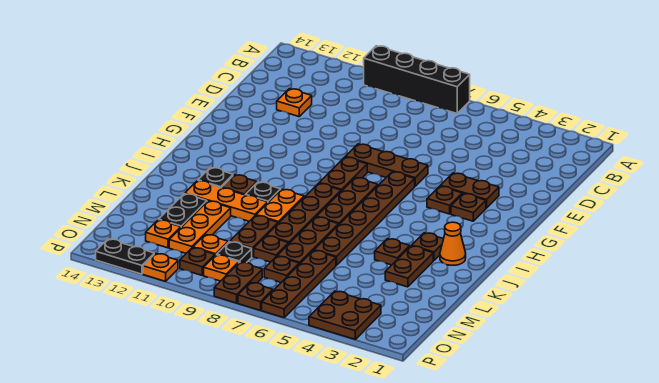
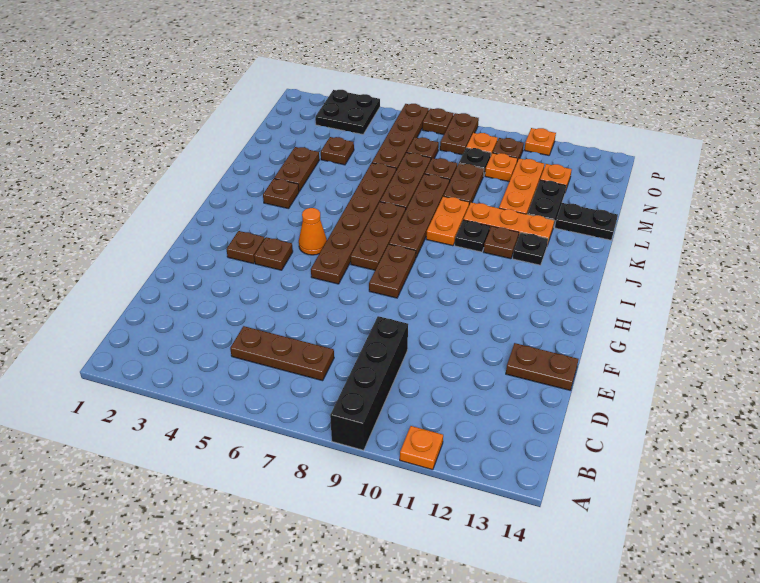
black brick A7:A10 level 1 -> black brick A9:D9 level 1
orange plate D12 level 1 -> orange plate A11 level 1
brown plate F3:F4 level 1 -> brown plate E13:E14 level 1
brown plate F6:F8 level 1 -> brown plate C5:C7 level 1
orange cone J2 level 1 -> orange cone H5 level 1
brown plate K4 level 1 -> brown plate M4 level 1
brown plate O3:P4 level 1 -> black plate O3:P4 level 1
black plate P12:P13 level 1 -> black plate L13:L14 level 1

